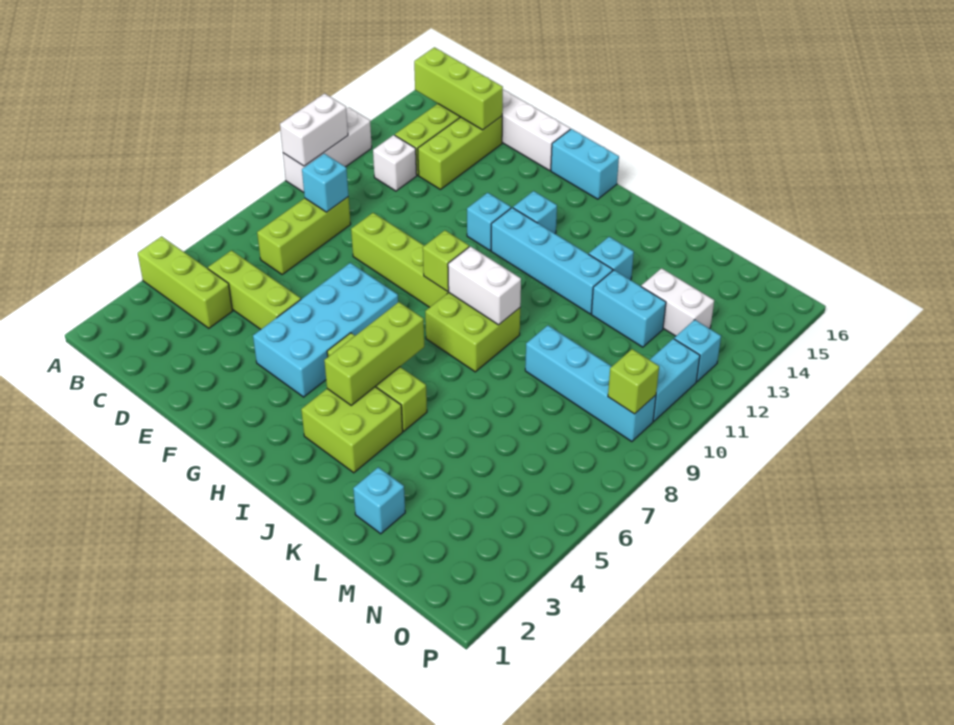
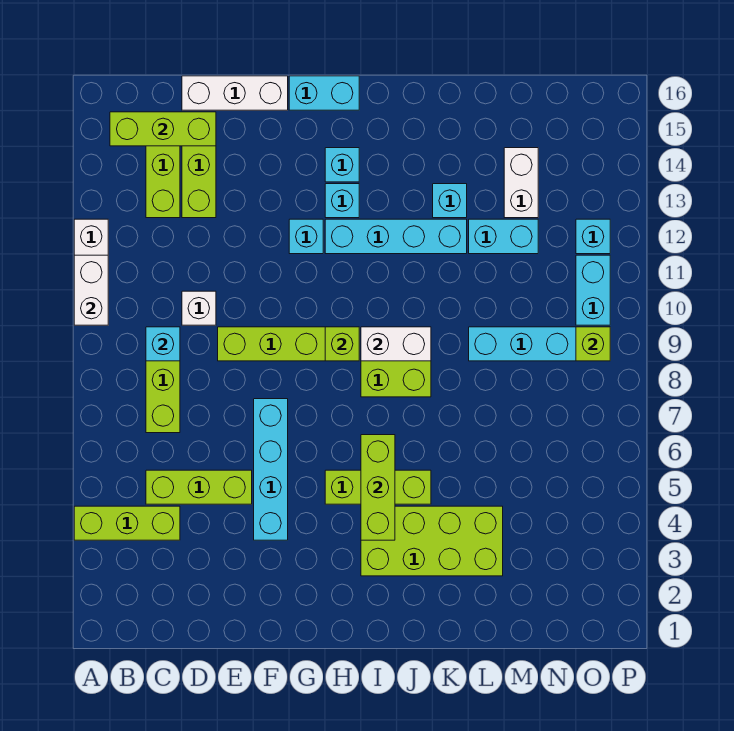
white brick C12 level 1 -> white brick D10 level 1
cyan brick F4:G7 level 1 -> cyan brick F4:F7 level 1
lime brick I3:J4 level 1 -> lime brick I3:L4 level 1
cyan brick L2 level 1 -> cyan brick H14 level 1
white brick M13:N13 level 1 -> white brick M13:M14 level 1

